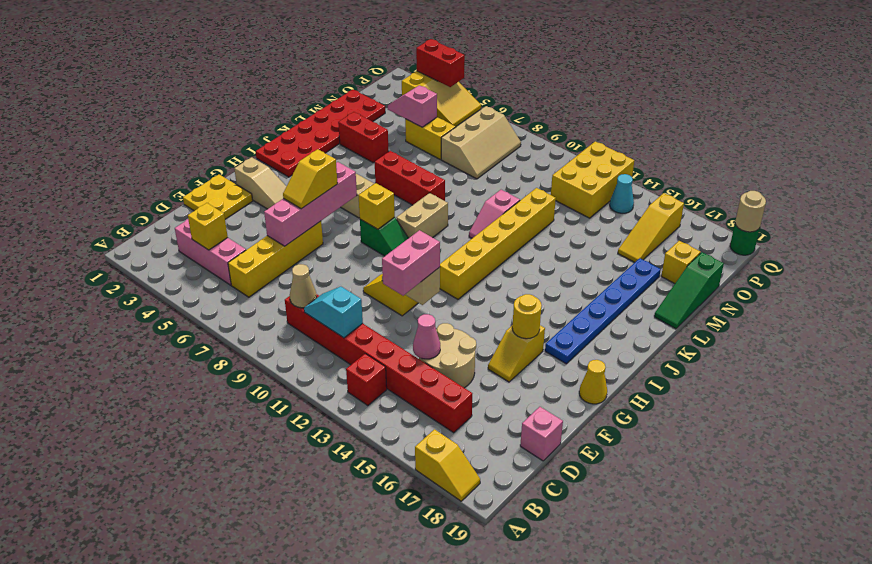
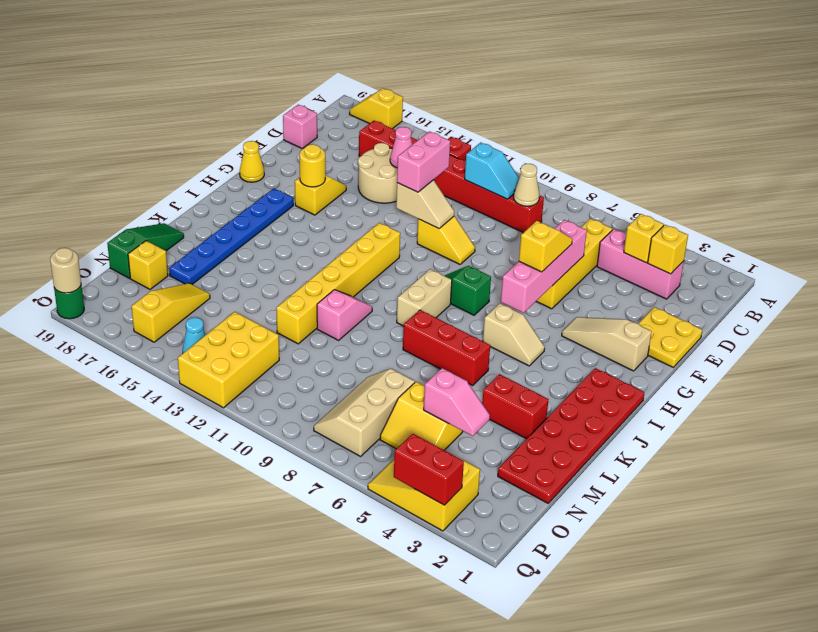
yellow brick H8 level 2 -> yellow brick C3 level 2

